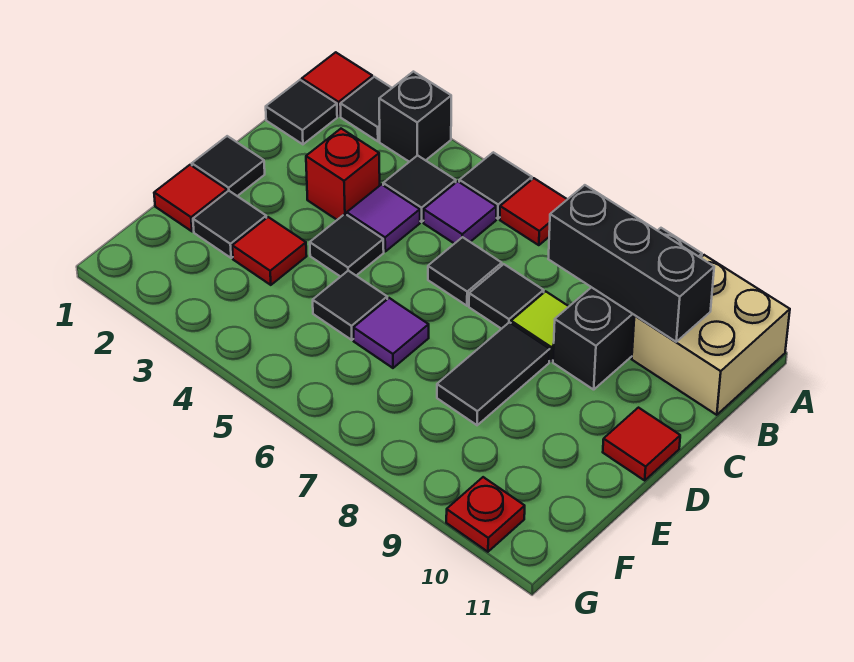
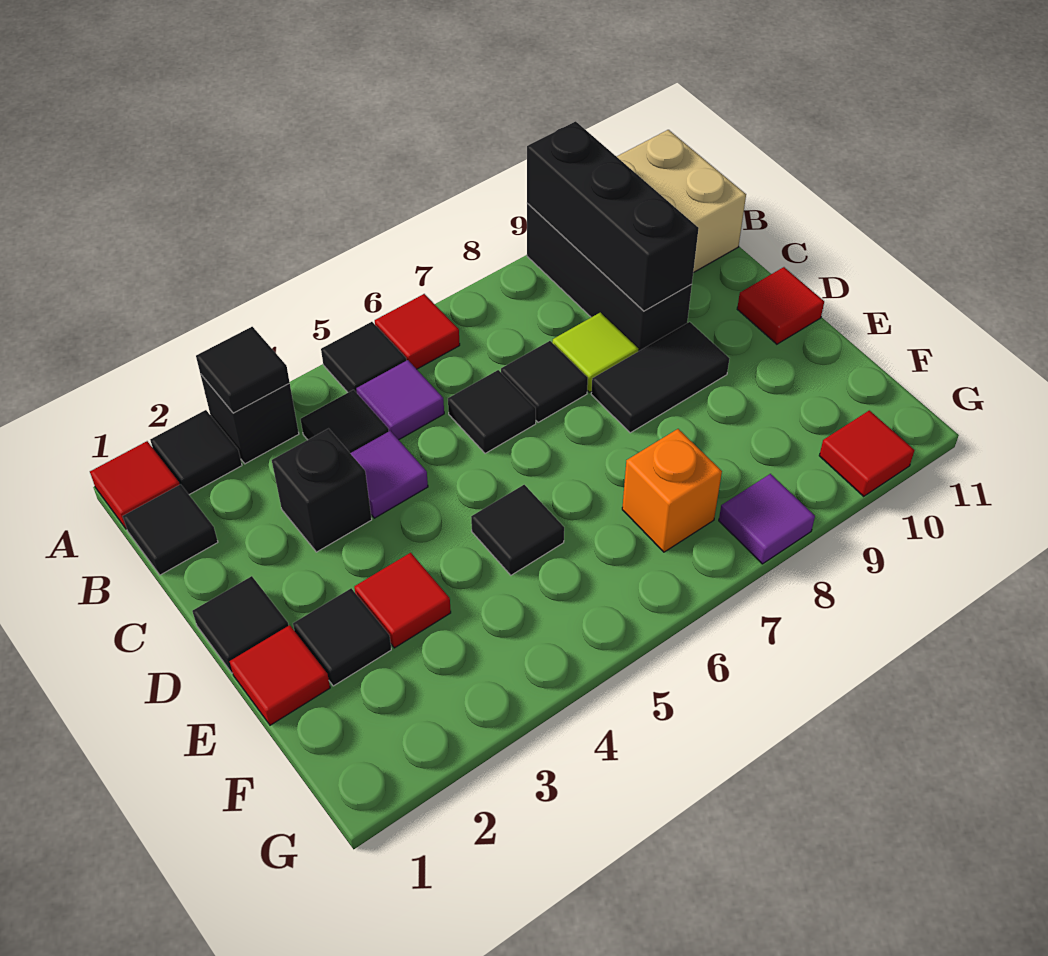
black brick B8:B10 level 2 -> black brick A9:C9 level 2
red brick C3 level 1 -> black brick C3 level 1
black tile D4 level 1 -> black tile A3 level 2
black tile D8:E8 level 1 -> black tile D8:D9 level 1
purple tile E6 level 1 -> purple tile G8 level 1
none -> orange brick F7 level 1
red plate G10 level 1 -> red tile G10 level 1

